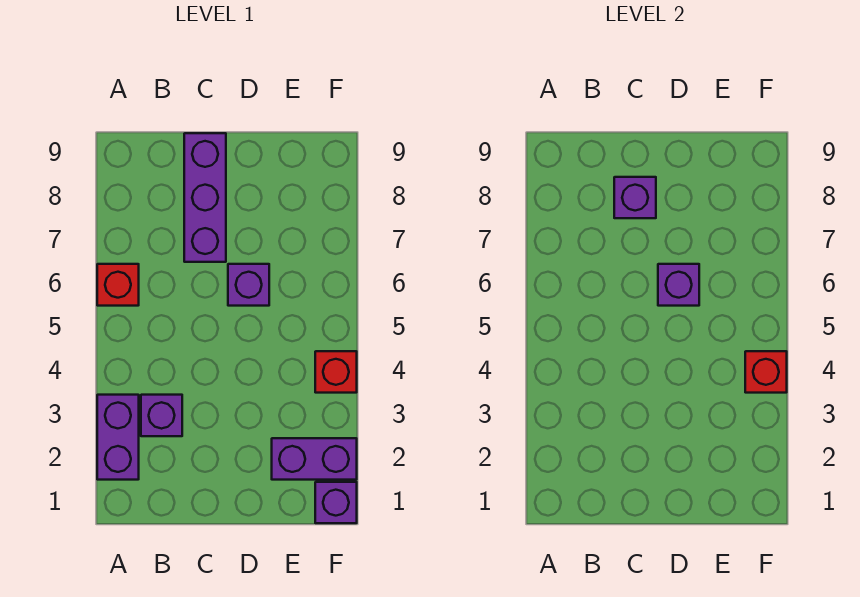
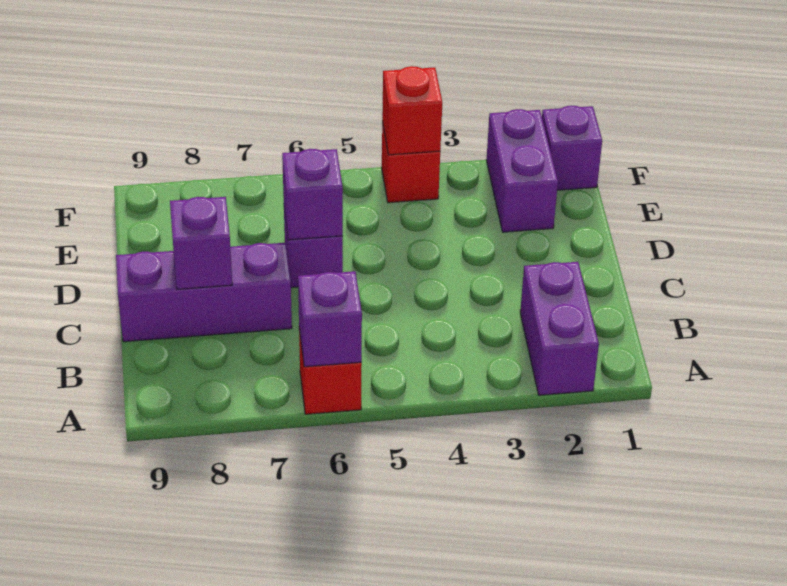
purple brick A2:A3 level 1 -> purple brick A2:B2 level 1
purple brick B3 level 1 -> purple brick A6 level 2

